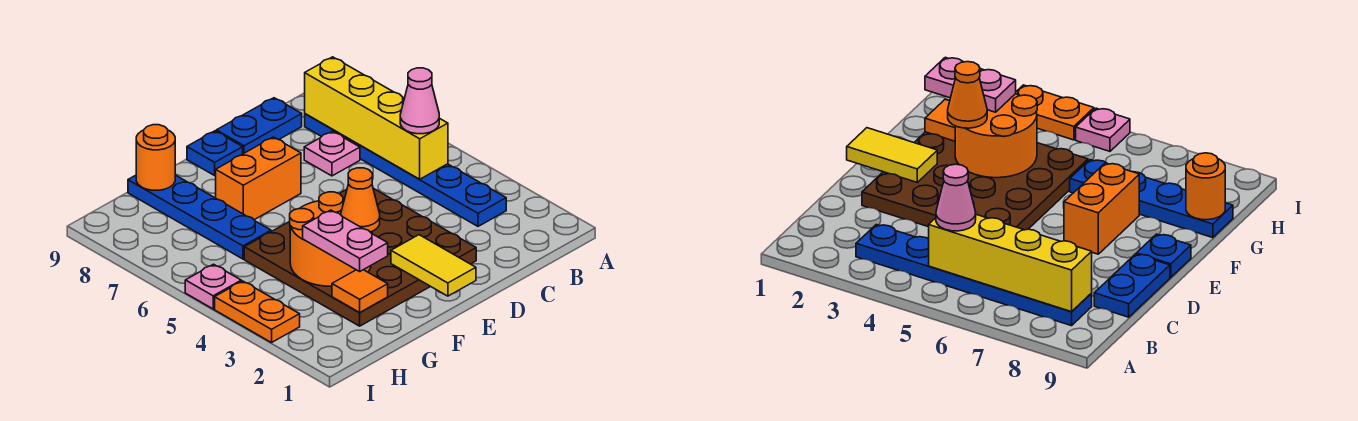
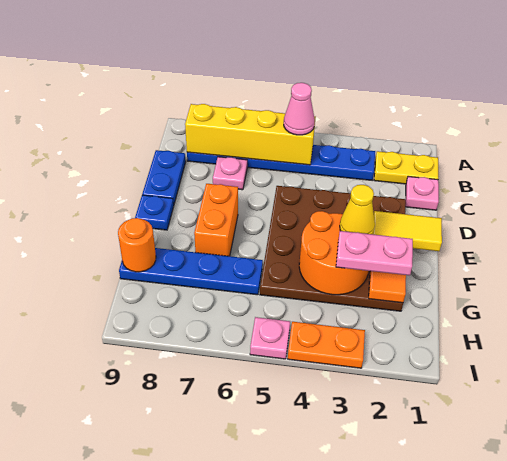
none -> yellow plate B1:B2 level 1
none -> pink plate C1 level 1
orange cone F3 level 3 -> yellow cone F3 level 3

